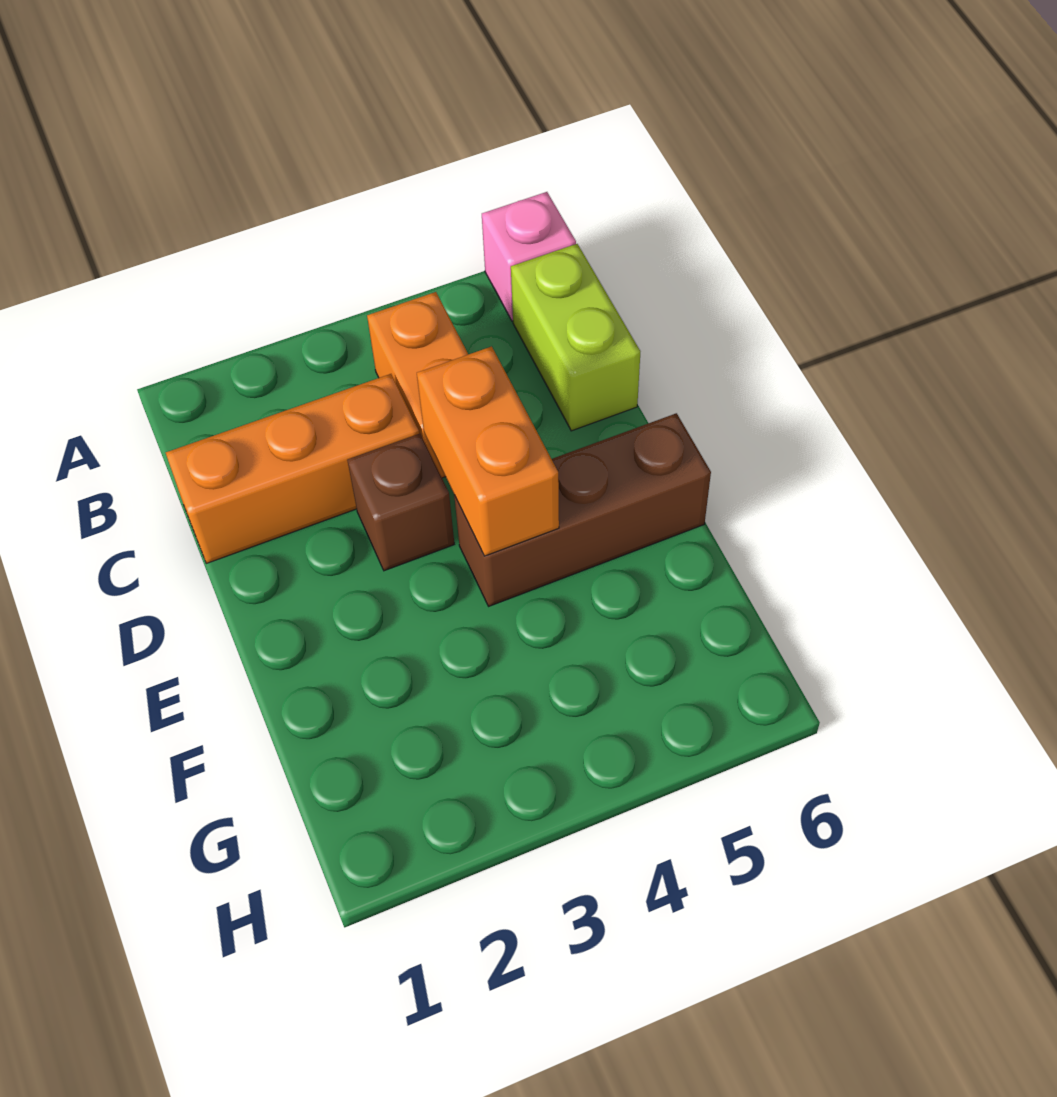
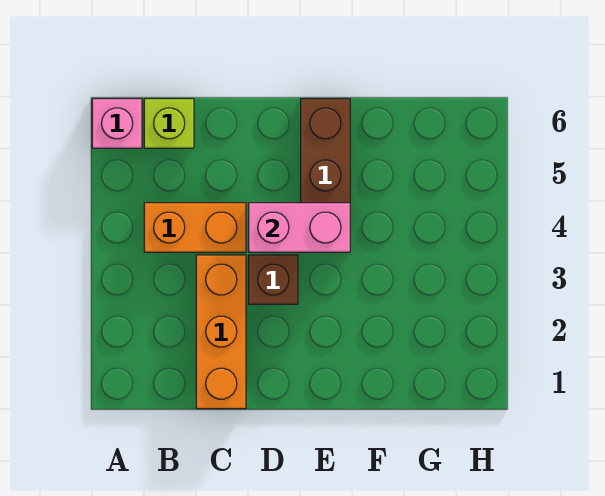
lime brick B6:C6 level 1 -> lime brick B6 level 1
orange brick D4:E4 level 2 -> pink brick D4:E4 level 2

